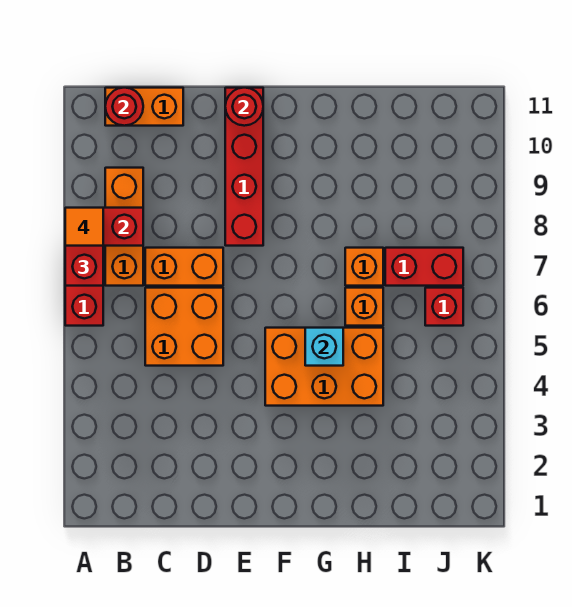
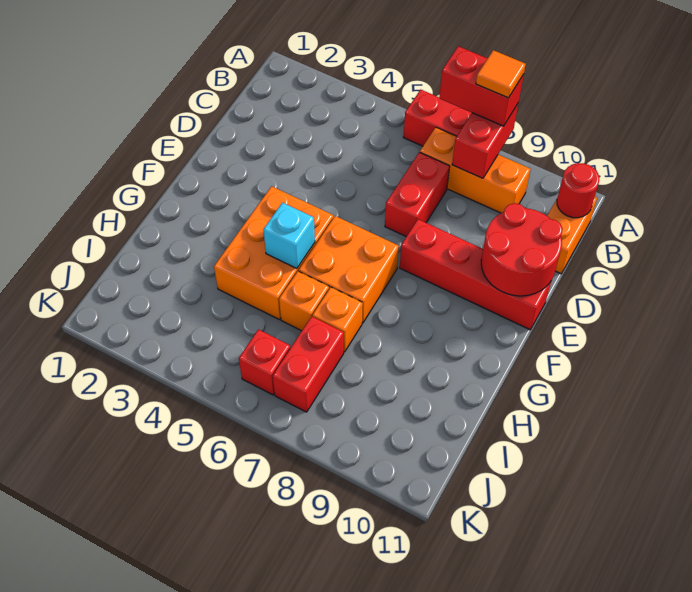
orange brick C5:D6 level 1 -> orange brick F6:G7 level 1
orange brick C7:D7 level 1 -> red brick C7:D7 level 1
red round brick E11 level 2 -> red round brick D10:E11 level 2

